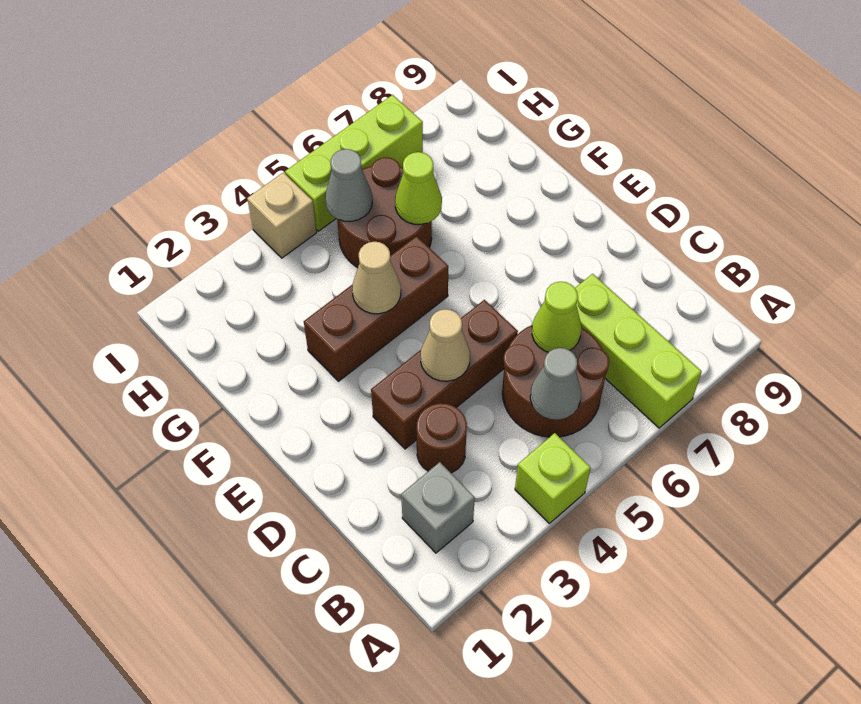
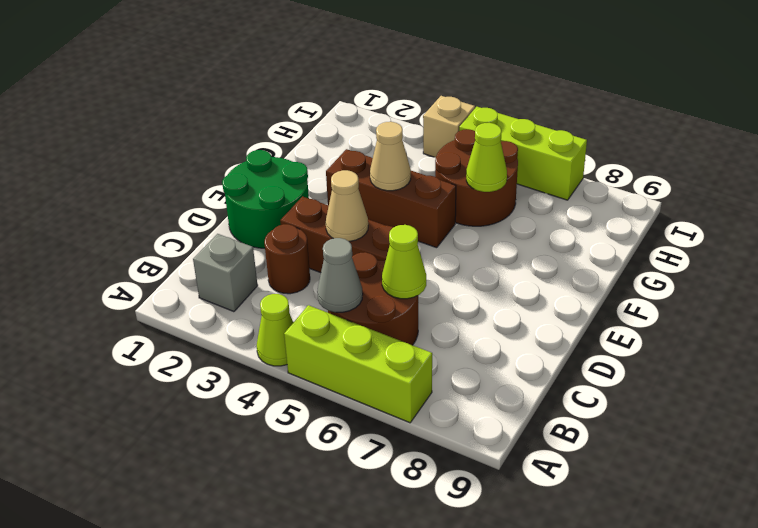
lime brick A4 level 1 -> lime cone A4 level 1
lime brick A7:C7 level 1 -> lime brick A5:A7 level 1
none -> green round brick D1:E2 level 1
grey cone H5 level 2 -> none

